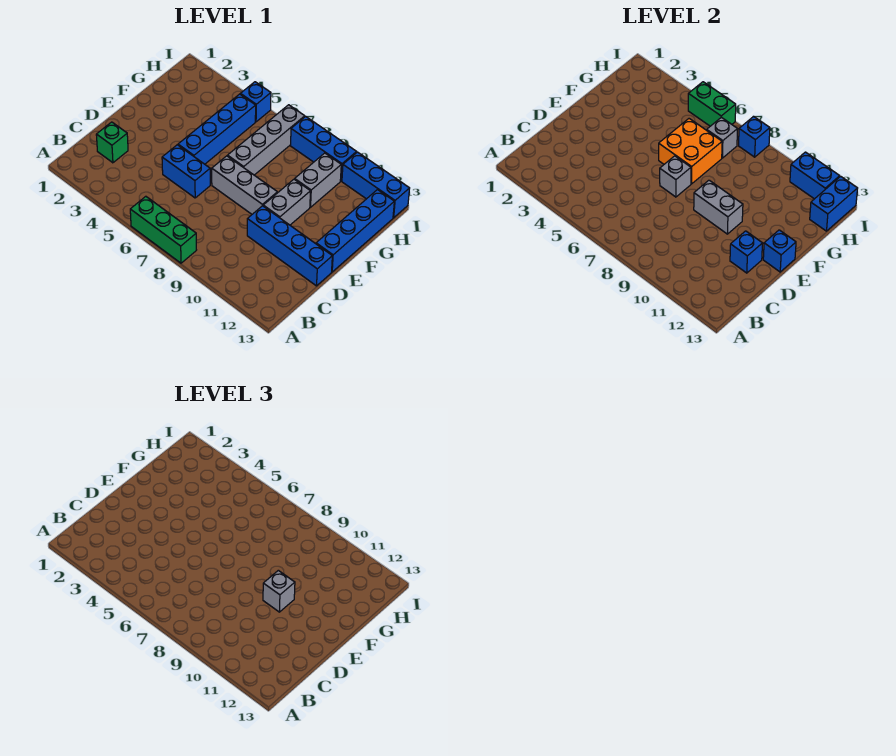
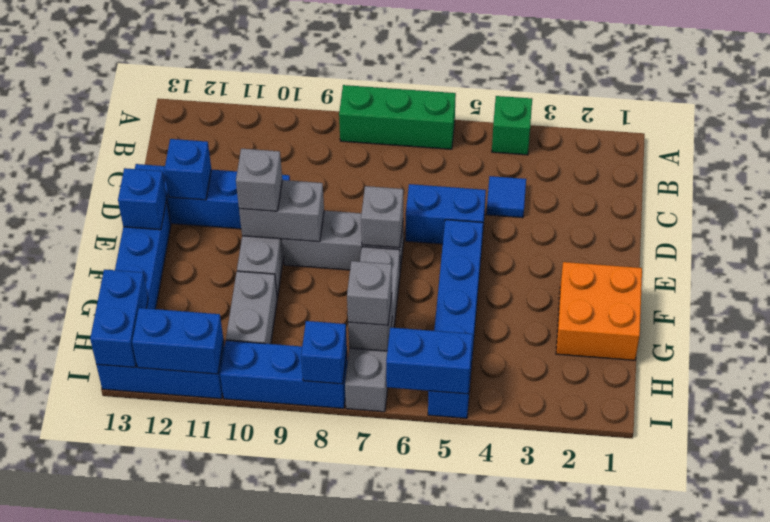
green brick C2 level 1 -> green brick A4 level 1
none -> blue tile C4 level 1
orange brick F6:G7 level 2 -> orange brick F1:G2 level 1
none -> grey brick H7 level 3
green brick I5:I6 level 2 -> blue brick I5:I6 level 2

